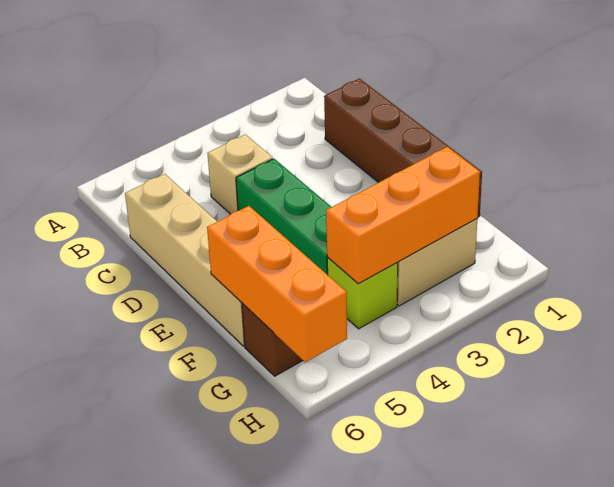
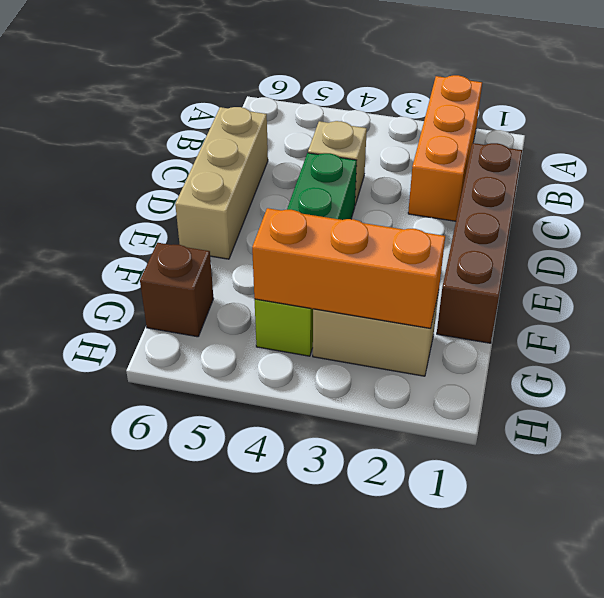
tan brick C6:F6 level 1 -> tan brick C6:E6 level 1
orange brick F6:H6 level 2 -> orange brick A2:C2 level 1

